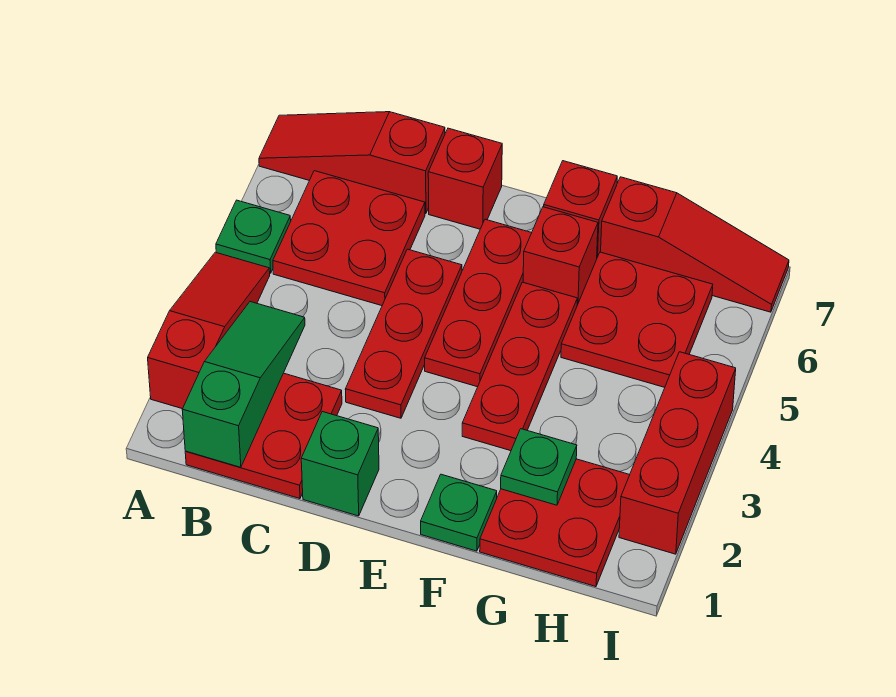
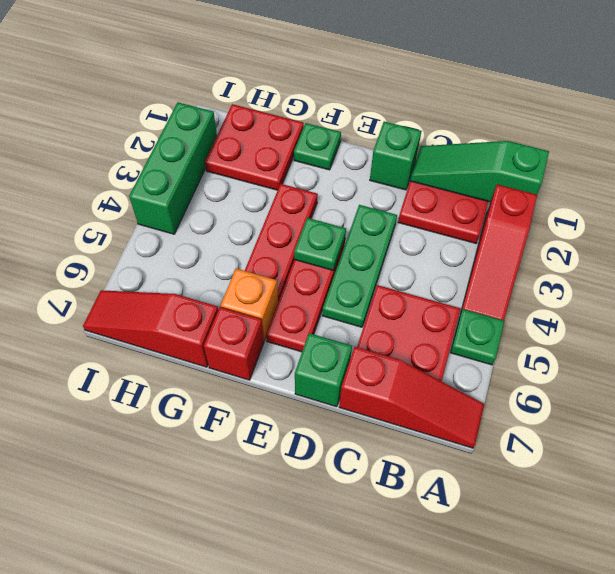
green slope B1:B3 level 2 top 1 -> green slope A1:C1 level 2 top A
red plate D3:D5 level 1 -> green plate D3:D5 level 1
red brick D7 level 1 -> green brick D7 level 1
red brick F6 level 1 -> orange brick F6 level 1
green plate G2 level 2 -> green plate E4 level 2
red plate G5:H6 level 1 -> none
red brick I2:I4 level 1 -> green brick I2:I4 level 1

